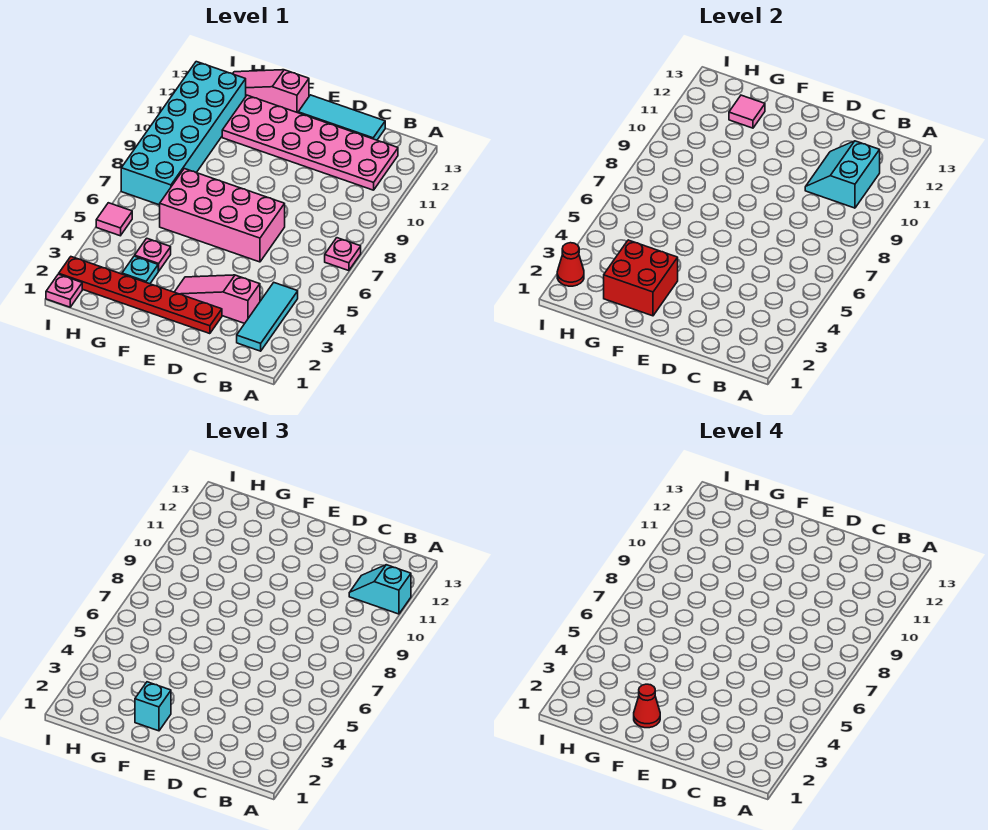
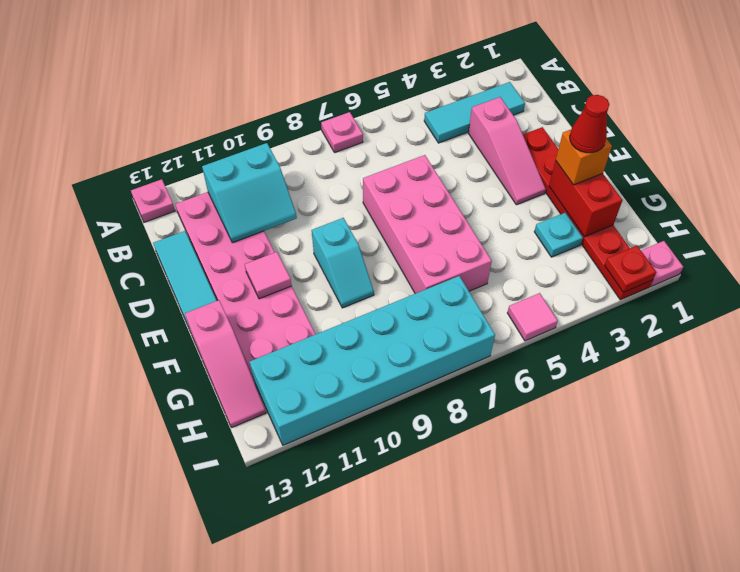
cyan slope A11:B11 level 3 top A -> cyan slope E9:F9 level 1 top E
red brick F2:G3 level 2 -> red brick F2:G2 level 2
cyan brick F2 level 3 -> orange brick F2 level 3
pink plate G4 level 1 -> pink plate A13 level 1
pink tile G12 level 2 -> pink tile E11 level 2
red cone I2 level 2 -> red plate I2 level 2

